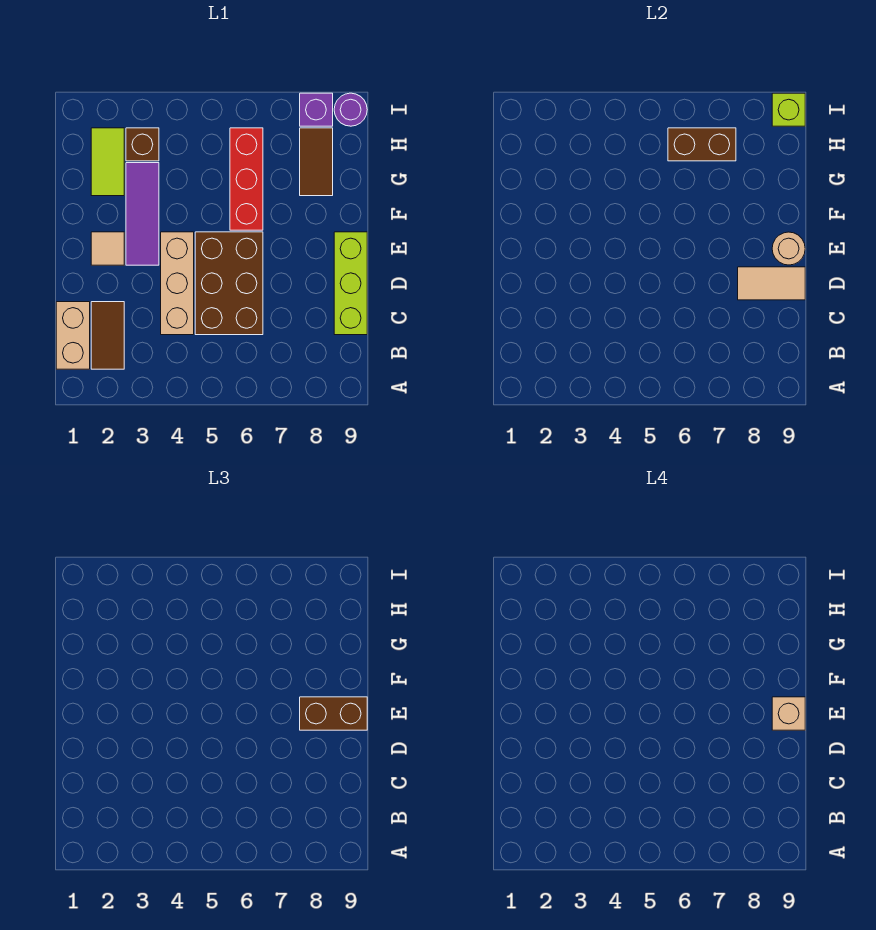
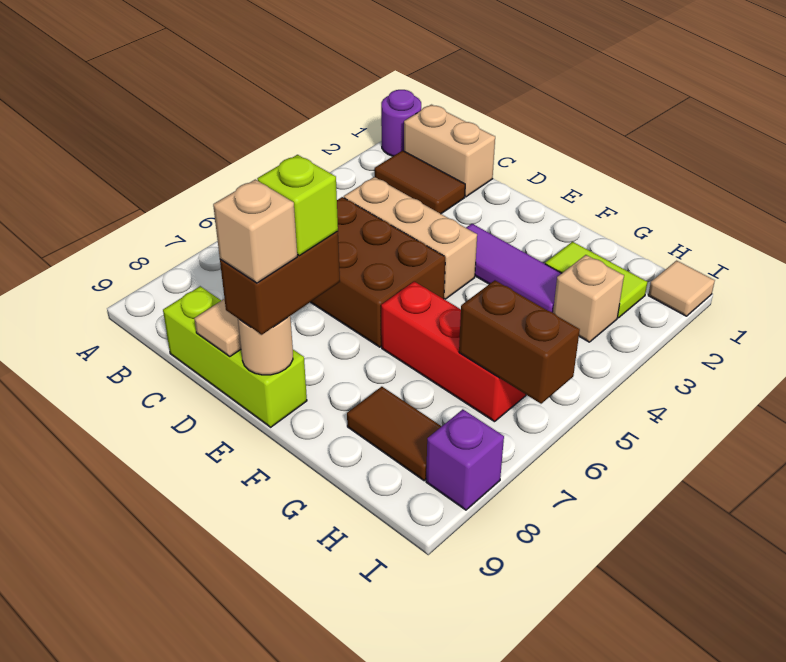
tan tile E2 level 1 -> tan tile I1 level 1
brown brick H3 level 1 -> tan brick H3 level 1
brown brick H6:H7 level 2 -> brown brick H6:I6 level 2
purple round brick I9 level 1 -> purple round brick A1 level 1
lime brick I9 level 2 -> lime brick E8 level 4

